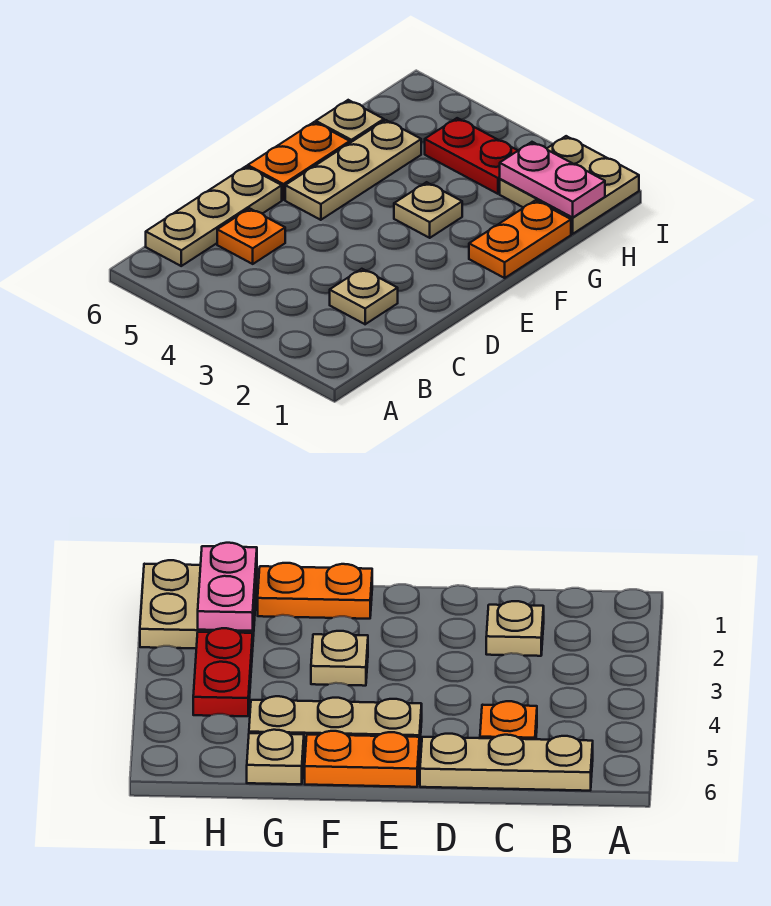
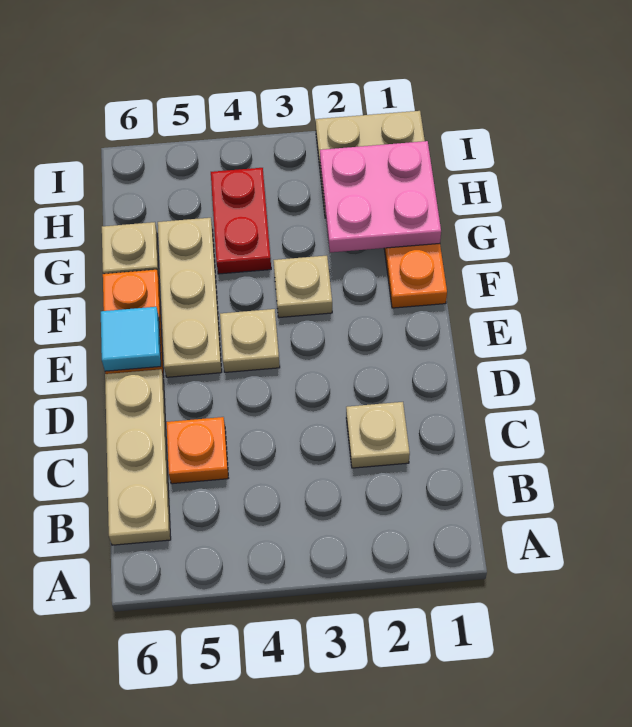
none -> tan plate E4 level 1
none -> cyan tile E6 level 2
pink plate H1:H2 level 2 -> pink plate G1:H2 level 2
red plate H3:H4 level 1 -> red plate G4:H4 level 1

